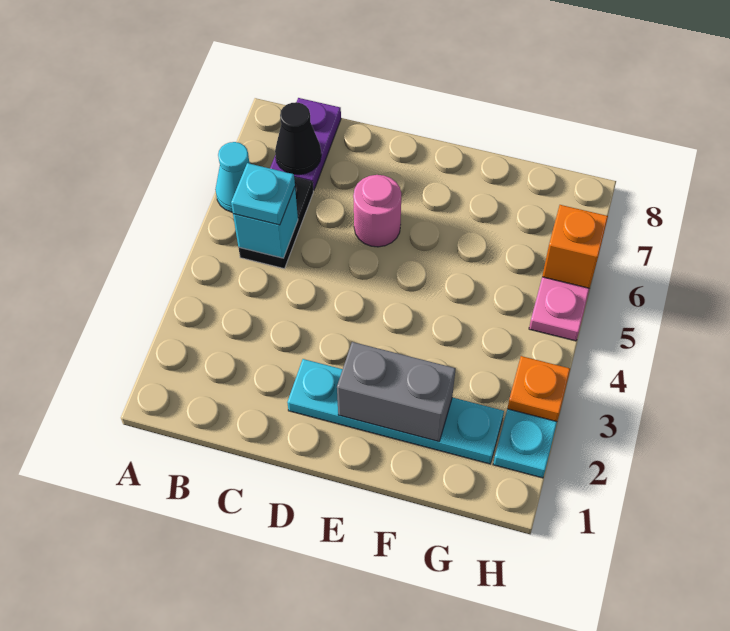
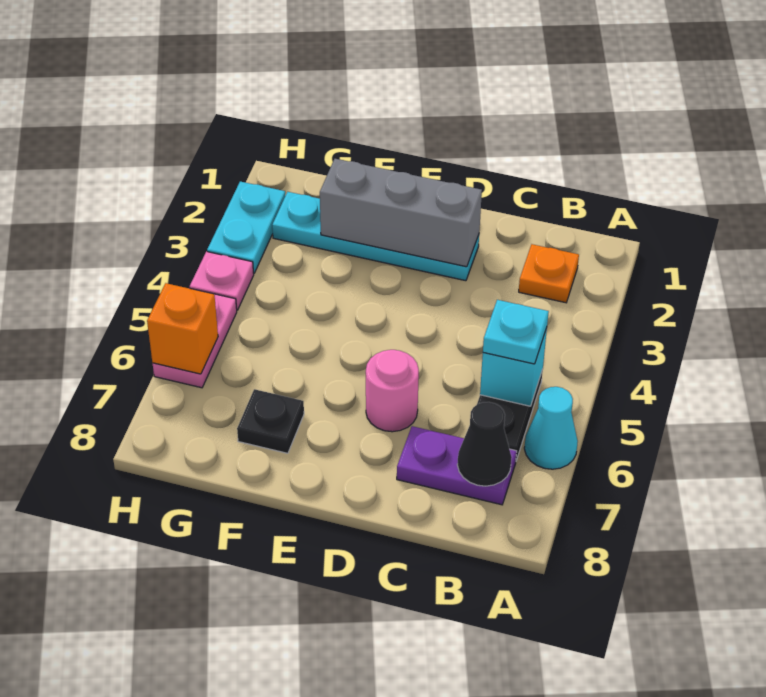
purple plate B7:B8 level 1 -> purple plate B7:C7 level 1
grey brick E2:F2 level 2 -> grey brick D2:F2 level 2
none -> black plate F7 level 1
orange plate H3 level 2 -> orange plate B2 level 1
none -> pink plate H4 level 1

